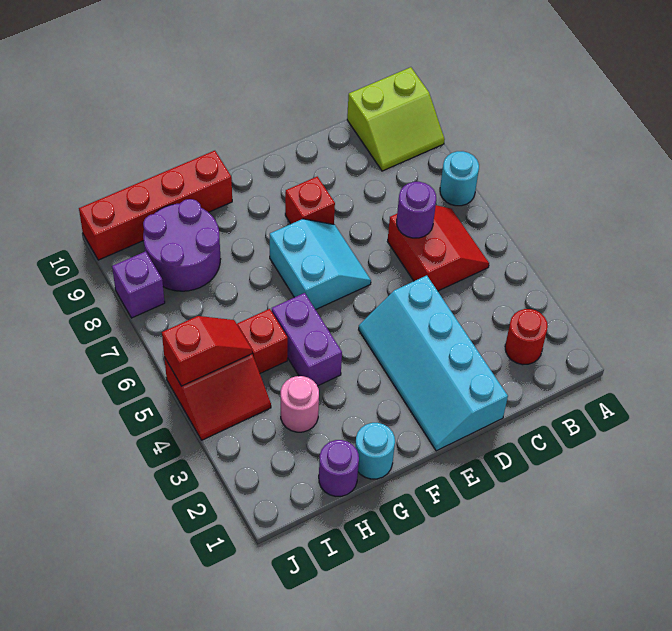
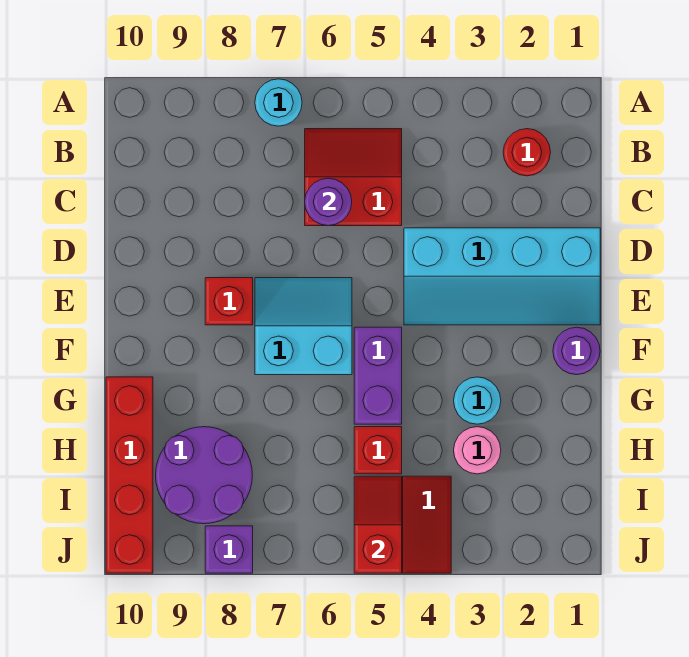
lime slope A9:B10 level 1 top 10 -> none
cyan round brick G1 level 1 -> cyan round brick G3 level 1
purple brick G4:G5 level 1 -> purple brick F5:G5 level 1
purple round brick H1 level 1 -> purple round brick F1 level 1

